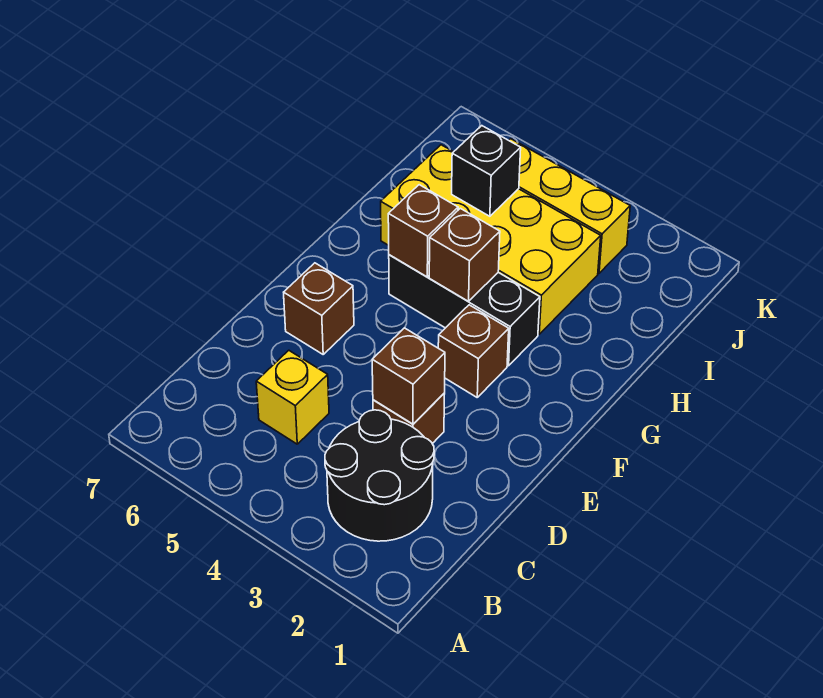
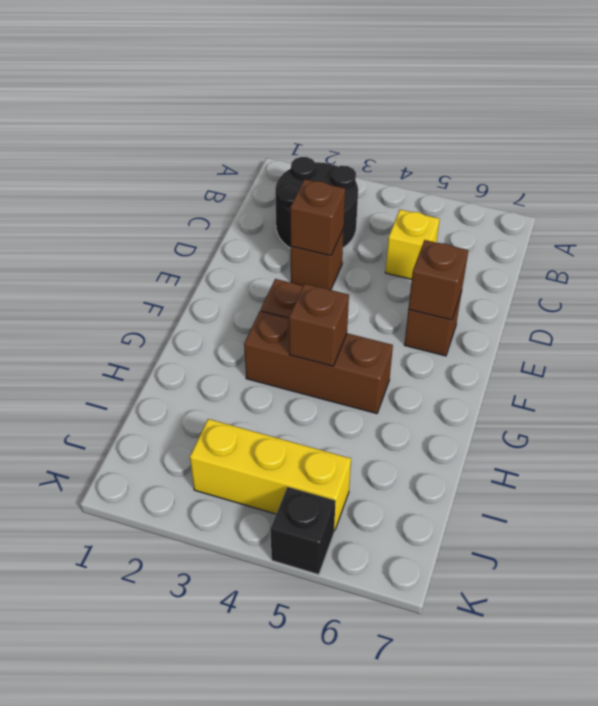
black brick G3:G5 level 1 -> brown brick G3:G5 level 1
brown brick G5 level 2 -> brown brick E6 level 2
yellow brick H3:I6 level 1 -> none
black brick I5 level 2 -> black brick K5 level 1

